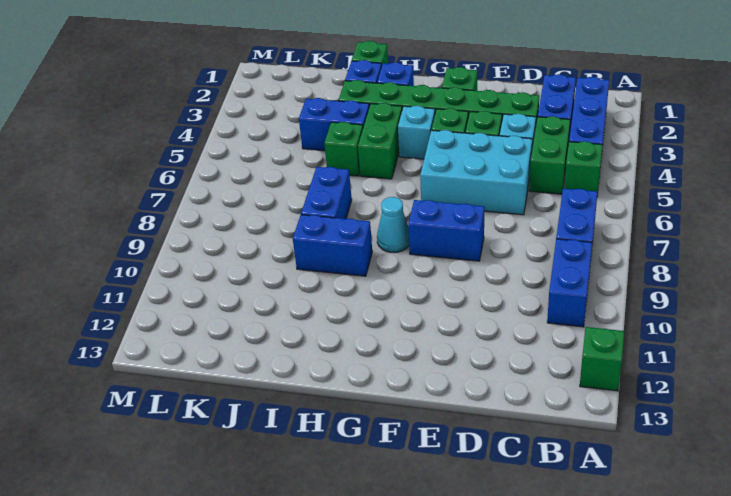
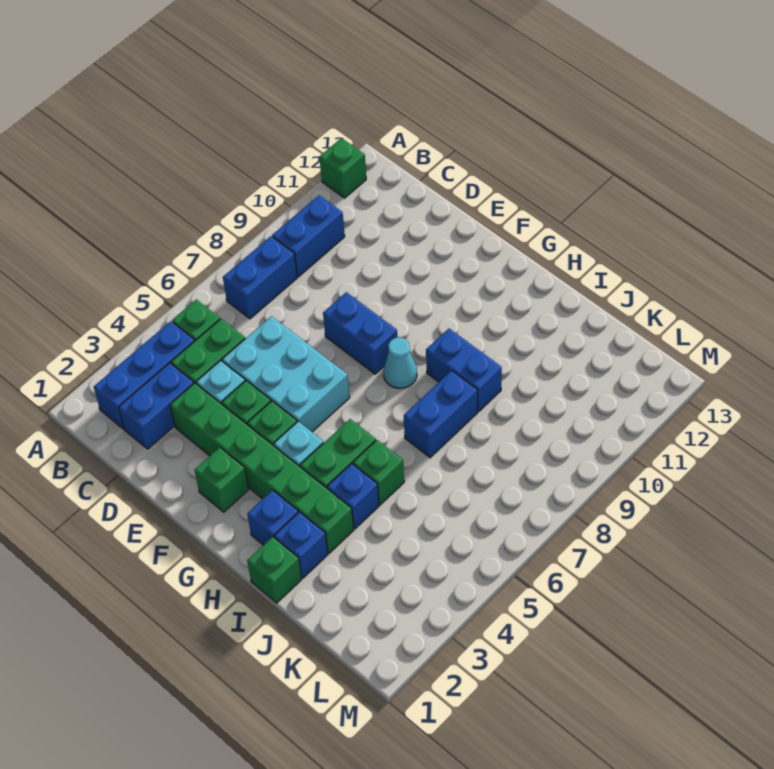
blue brick I4:J4 level 1 -> blue brick I4 level 1

